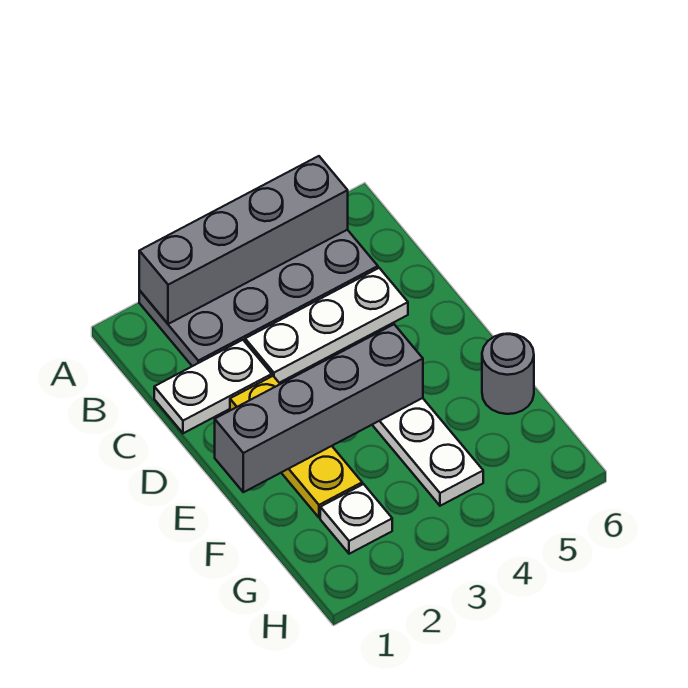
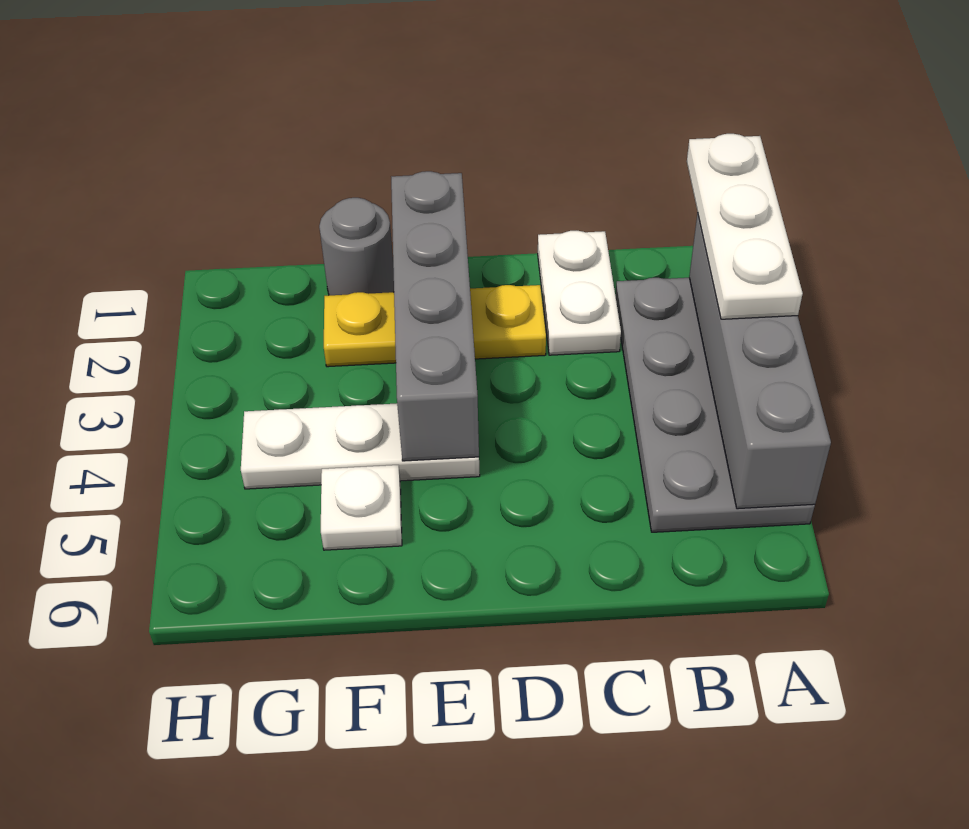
white plate C3:C5 level 1 -> white plate A1:A3 level 3
grey round brick F6 level 1 -> grey round brick F1 level 1
white plate G2 level 1 -> white plate F5 level 1

